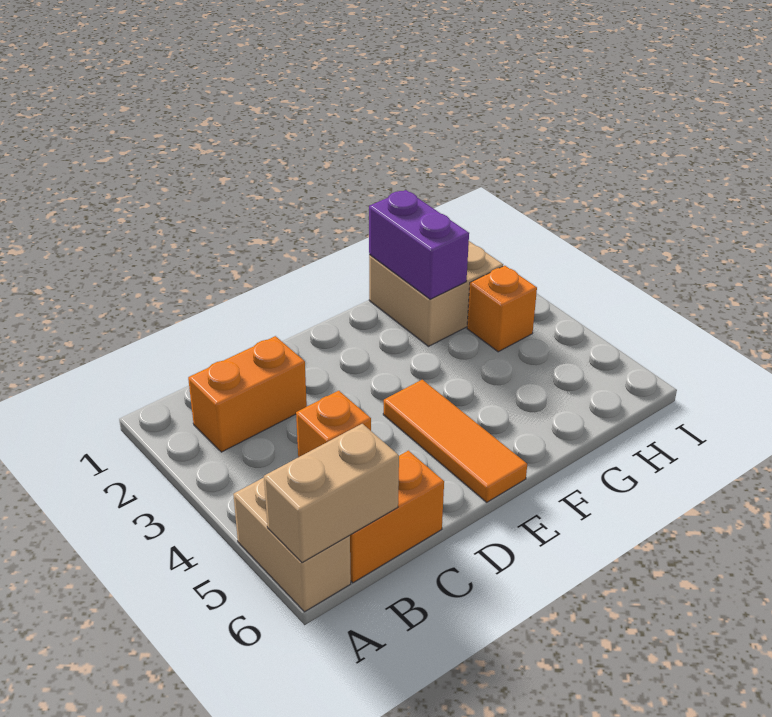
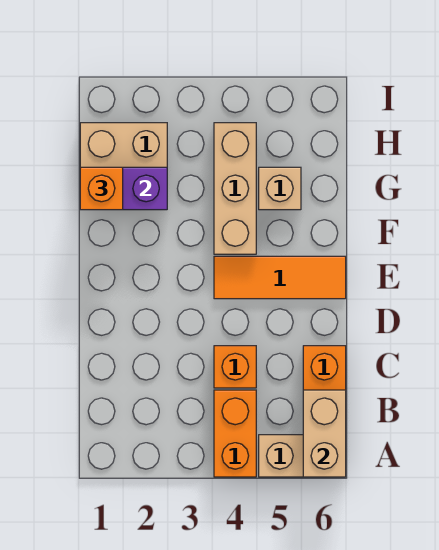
orange brick B2:C2 level 1 -> orange brick A4:B4 level 1
none -> tan brick F4:H4 level 1
none -> tan brick G5 level 1
orange brick H3 level 1 -> orange brick G1 level 3

